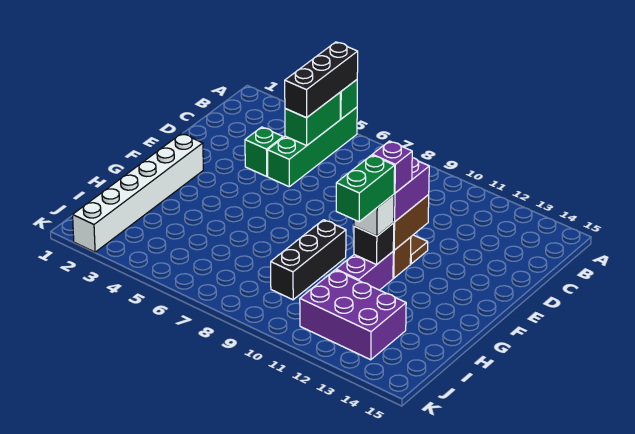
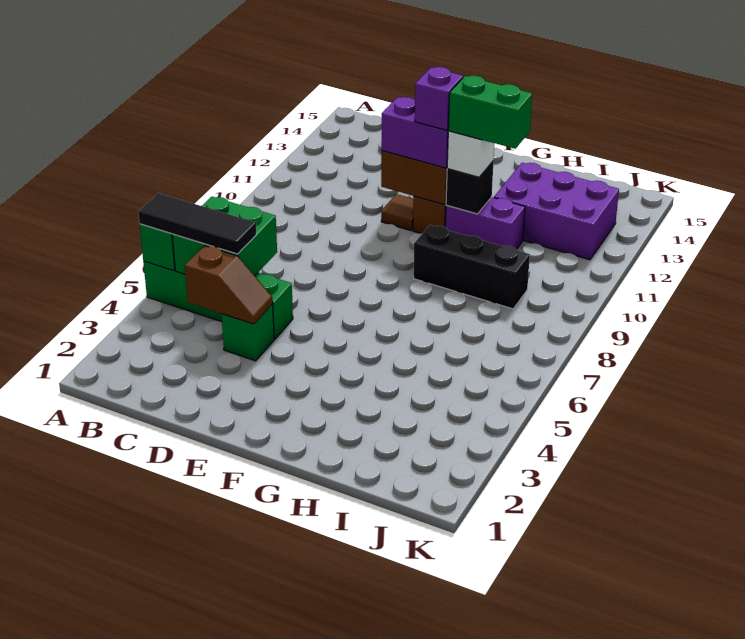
black brick A5:C5 level 3 -> black tile A5:C5 level 3
green brick B5:C5 level 2 -> green brick B5:C6 level 2
none -> brown slope C4:D4 level 2 top C
white brick F2:K2 level 1 -> none
purple brick I11:J13 level 1 -> purple brick H12:J13 level 1

